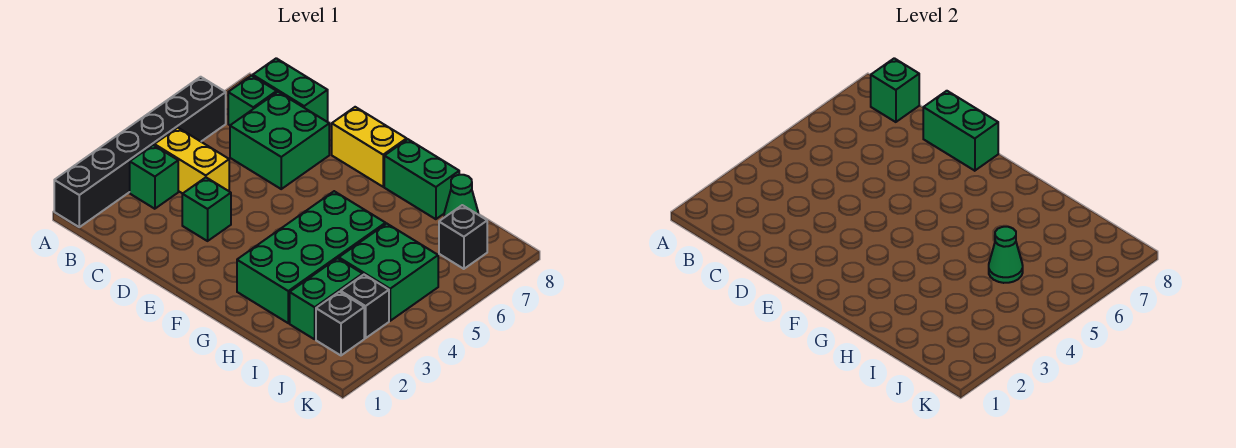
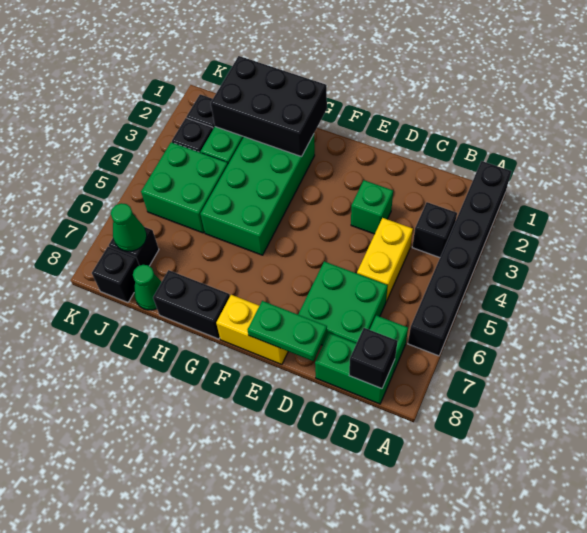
green brick B3 level 1 -> black brick B3 level 1
yellow brick B4:C4 level 1 -> yellow brick C4:C5 level 1
green brick B8 level 2 -> black brick B8 level 2
green brick D8:E8 level 2 -> green plate D8:E8 level 2
none -> black brick G1:I2 level 2
green brick G8:H8 level 1 -> black brick G8:H8 level 1
green cone I5 level 2 -> green cone J7 level 2
none -> black brick J8 level 1

